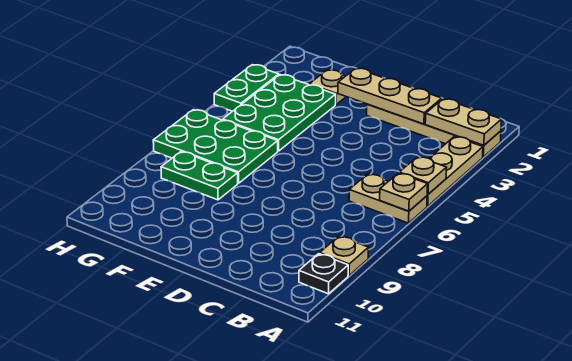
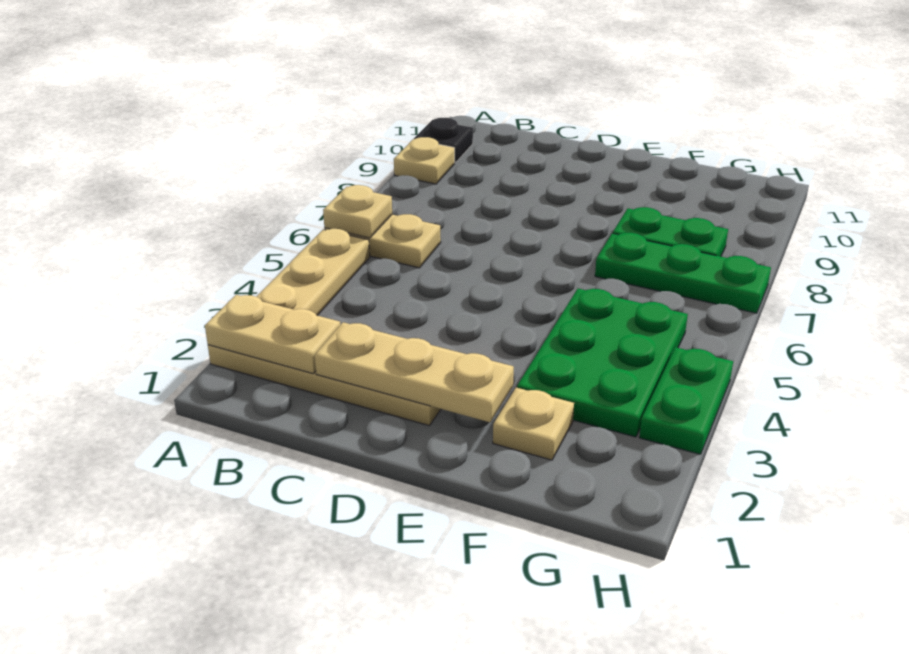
tan plate A5 level 2 -> none
green plate F6:H7 level 1 -> green plate F7:H7 level 1

